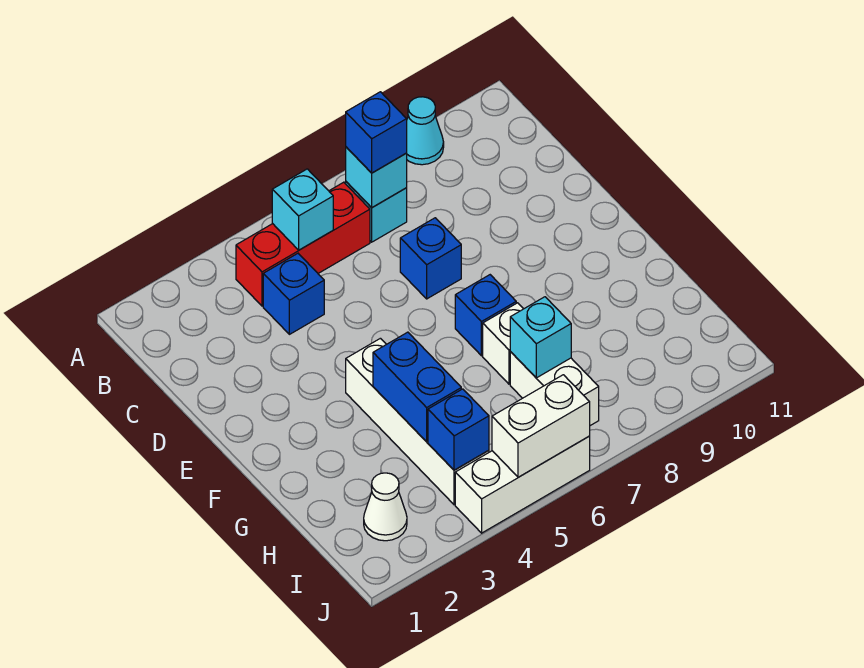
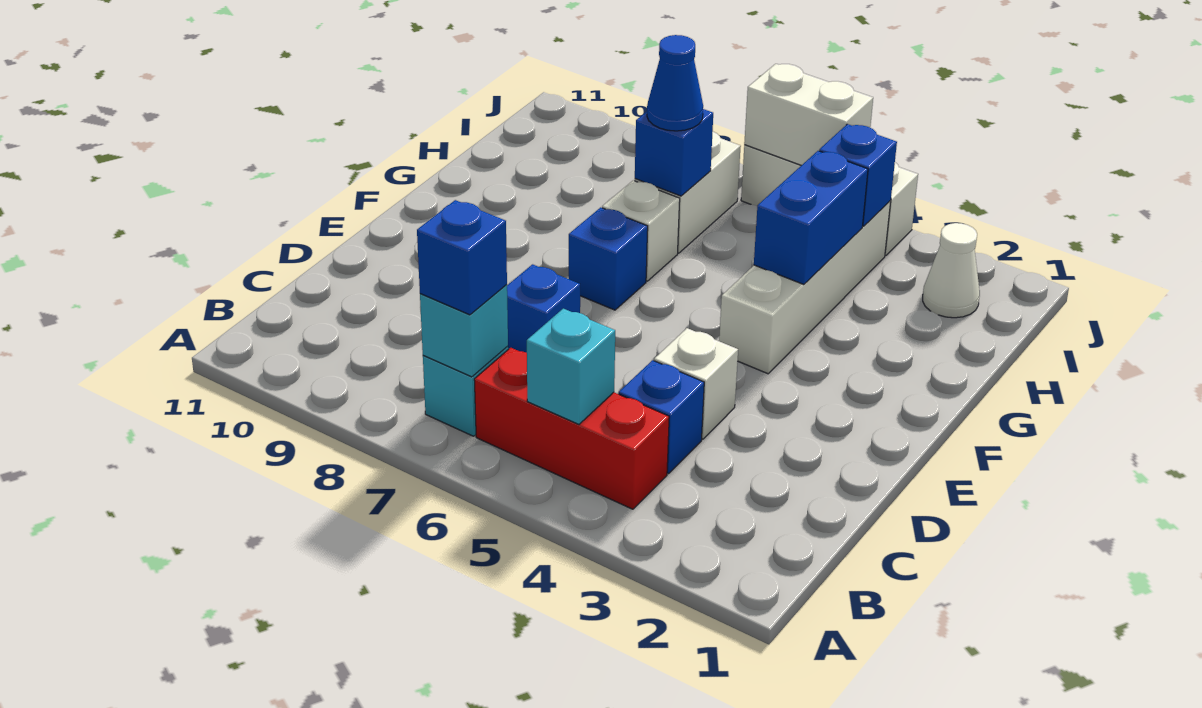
cyan cone A9 level 1 -> none
none -> white brick D4 level 1
cyan brick H7 level 2 -> blue brick H7 level 2
none -> blue cone H7 level 3

